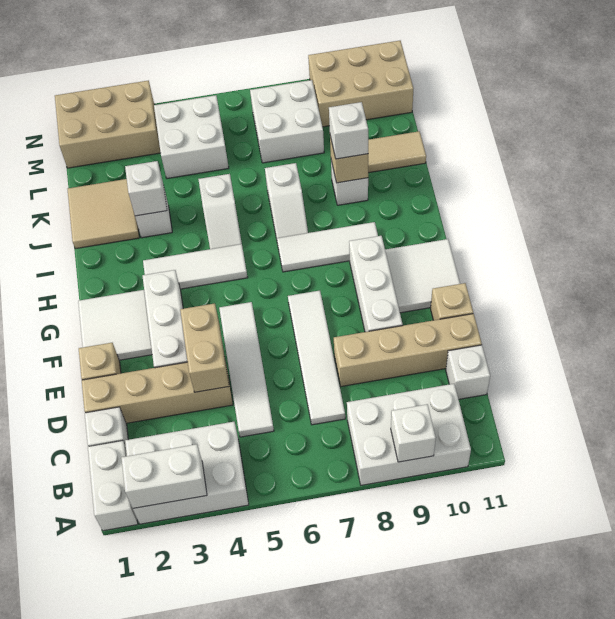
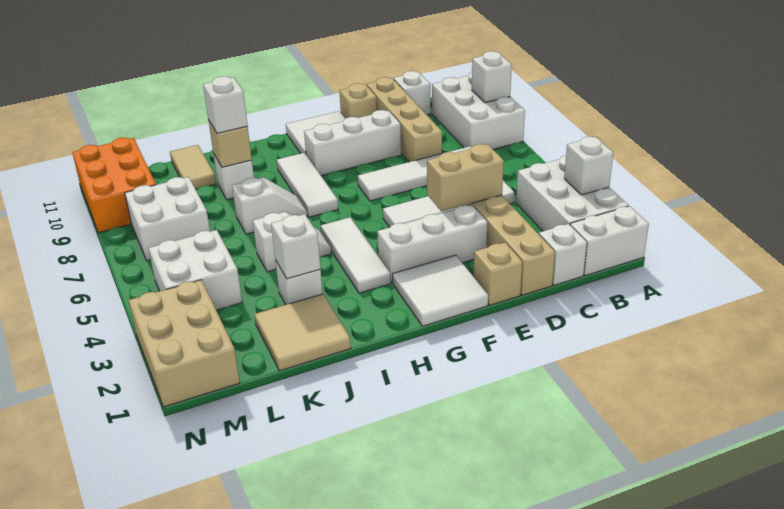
white brick A2:A3 level 2 -> white brick A3 level 2
tan brick M9:N11 level 1 -> orange brick M9:N11 level 1

